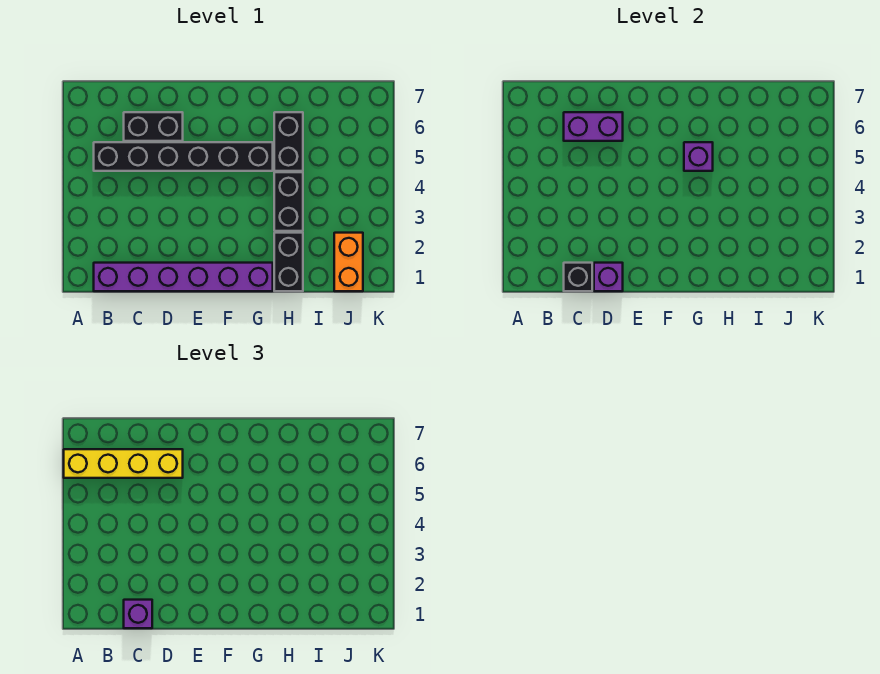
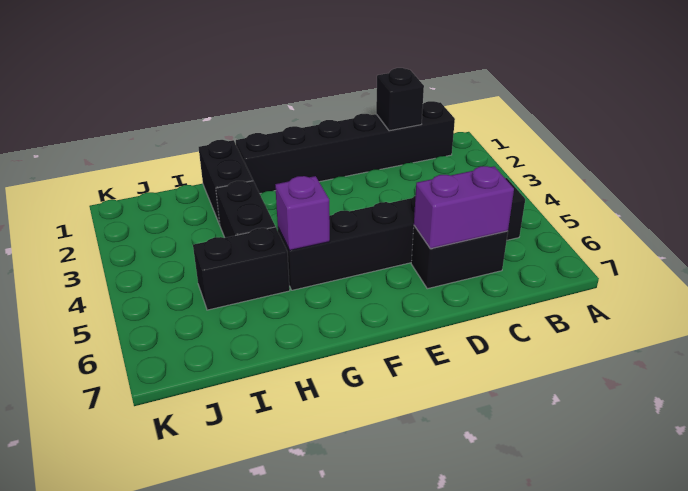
yellow brick A6:D6 level 3 -> none
purple brick B1:G1 level 1 -> black brick B1:G1 level 1
purple brick C1 level 3 -> none
purple brick D1 level 2 -> none
black brick H5:H6 level 1 -> black brick H5:I5 level 1
orange brick J1:J2 level 1 -> none

